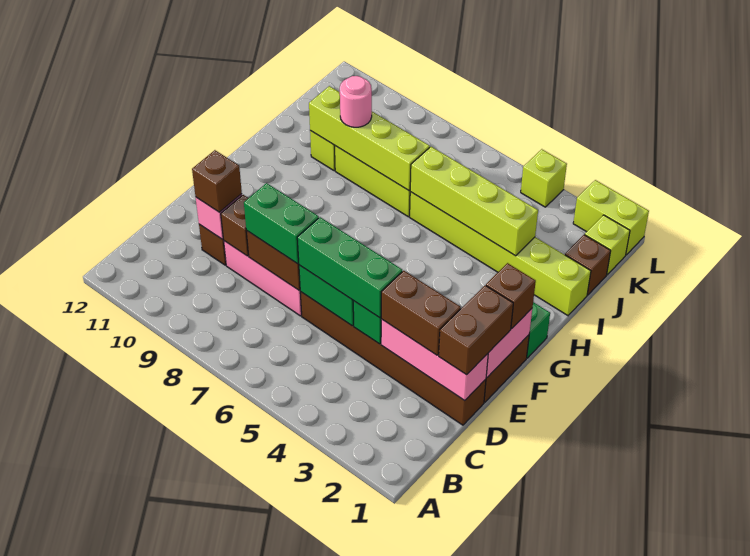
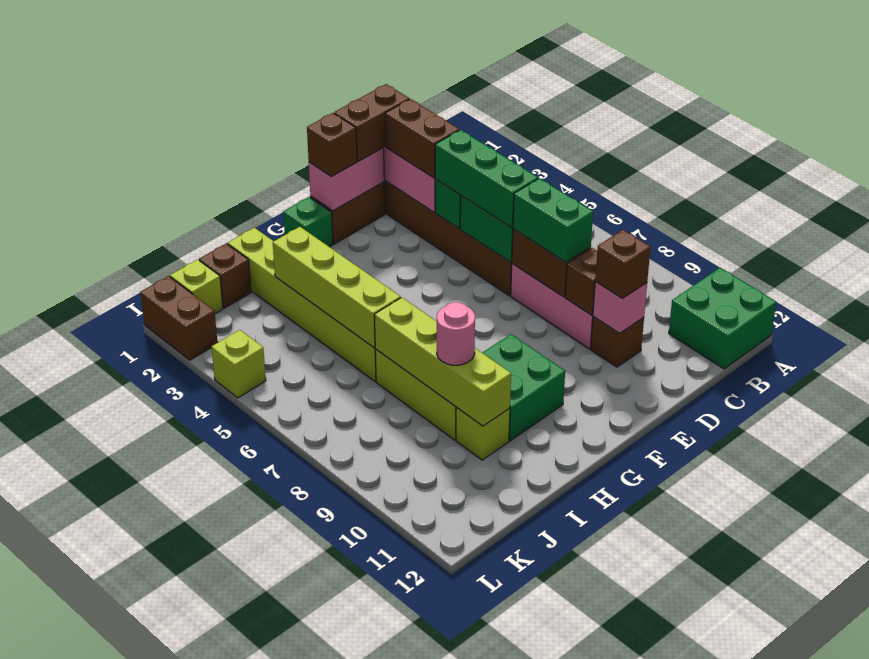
none -> green brick A11:B12 level 1
none -> green brick G9:H10 level 1
lime brick L1:L2 level 1 -> brown brick L1:L2 level 1

